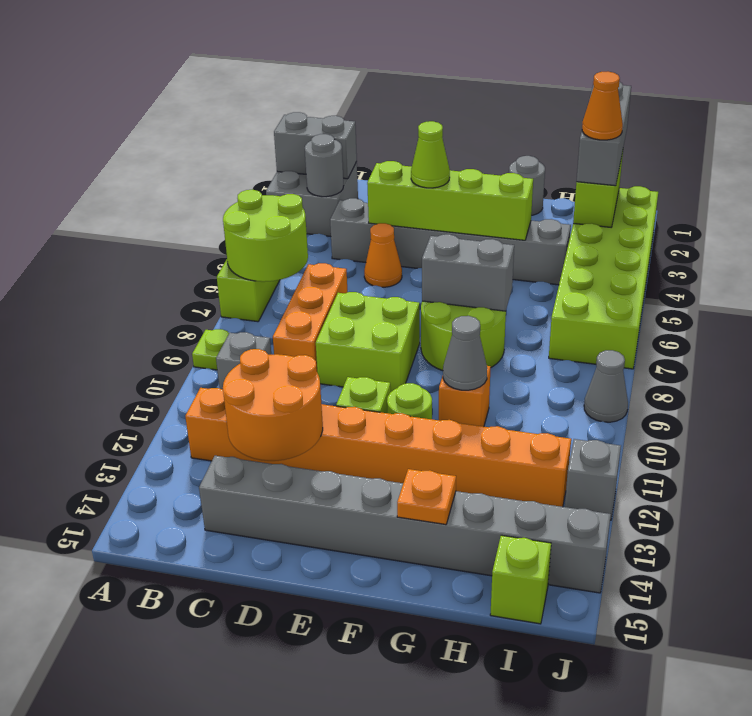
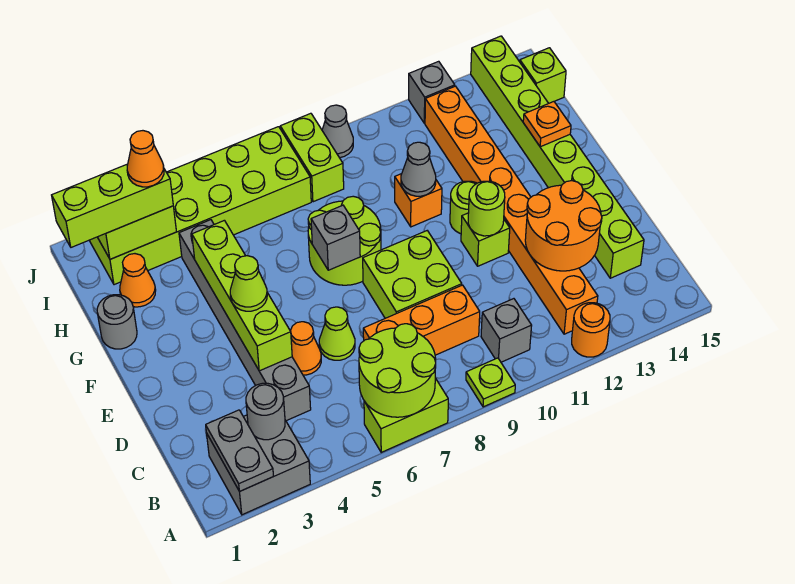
grey brick A2:B2 level 2 -> grey plate A2:B2 level 2
none -> orange round brick A12 level 1
grey brick C14:J14 level 1 -> lime brick C14:J14 level 1
none -> lime cone D6 level 1
none -> lime round brick E11 level 2
grey brick F7:G7 level 2 -> grey brick F7 level 2
none -> orange cone H2 level 1
grey brick I1:I3 level 3 -> lime brick I1:I3 level 3
none -> lime brick I8:J8 level 1

